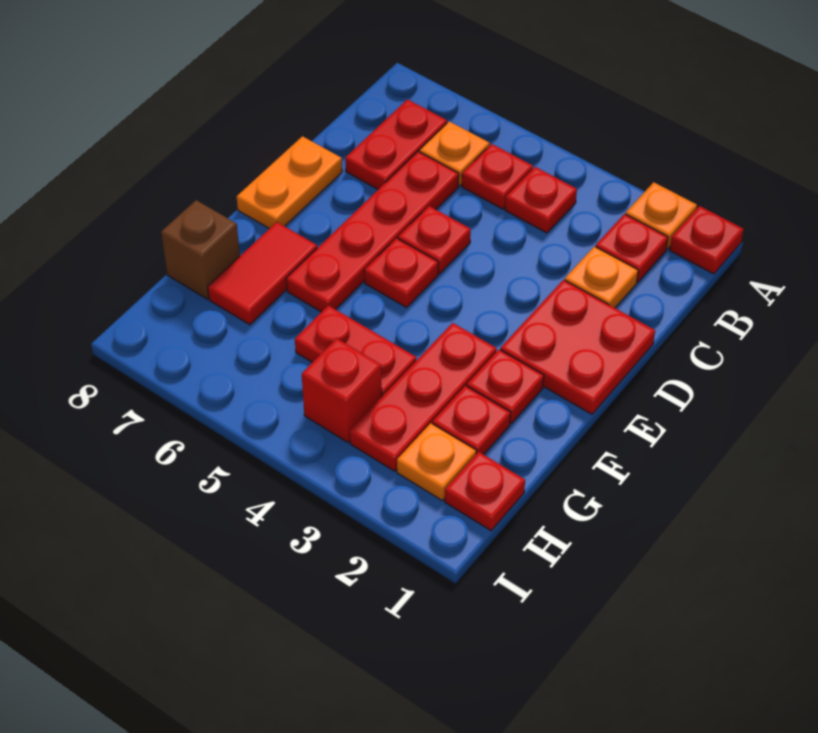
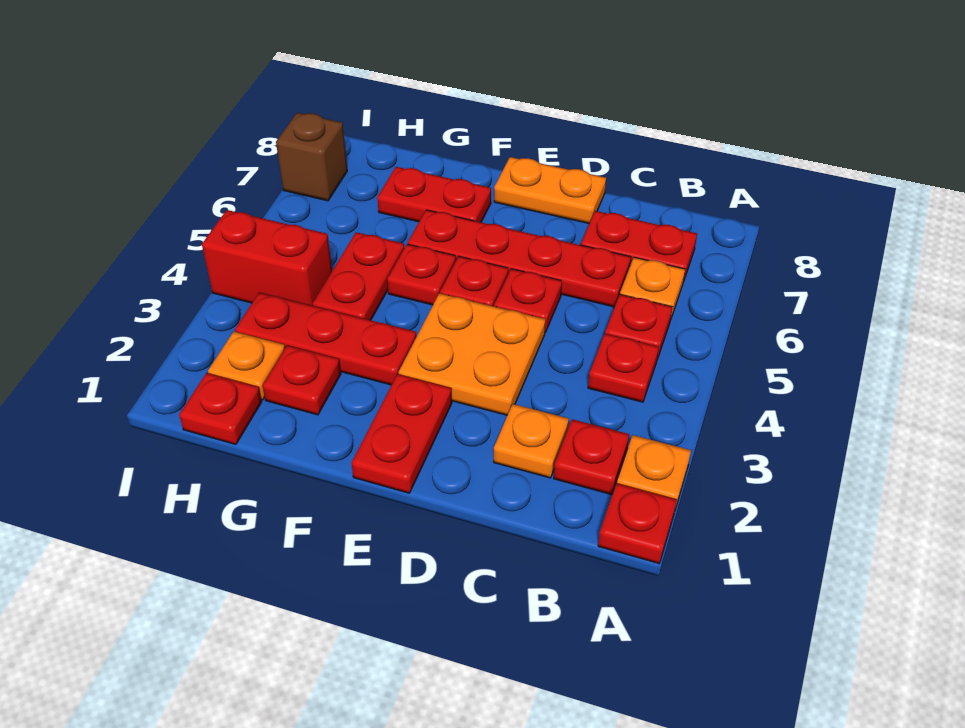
red plate D1:E2 level 1 -> red plate E1:E2 level 1
none -> orange plate D3:E4 level 1
red plate F2 level 1 -> red plate F5 level 1
red tile F7:G7 level 1 -> red plate F7:G7 level 1
brown brick G8 level 1 -> brown brick I7 level 1
red brick H4 level 1 -> red brick H4:I4 level 1

